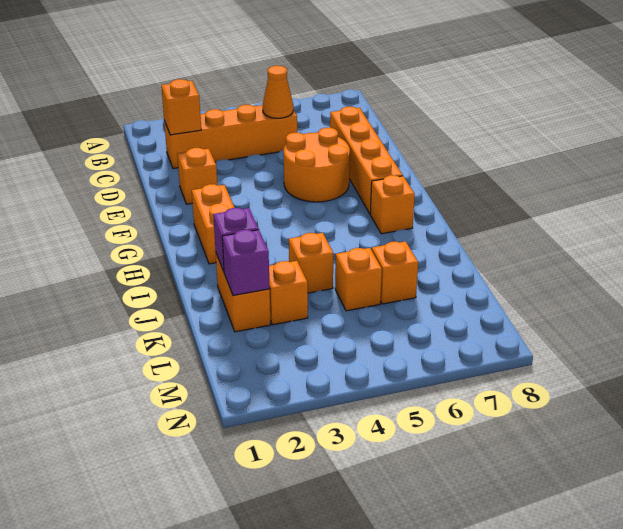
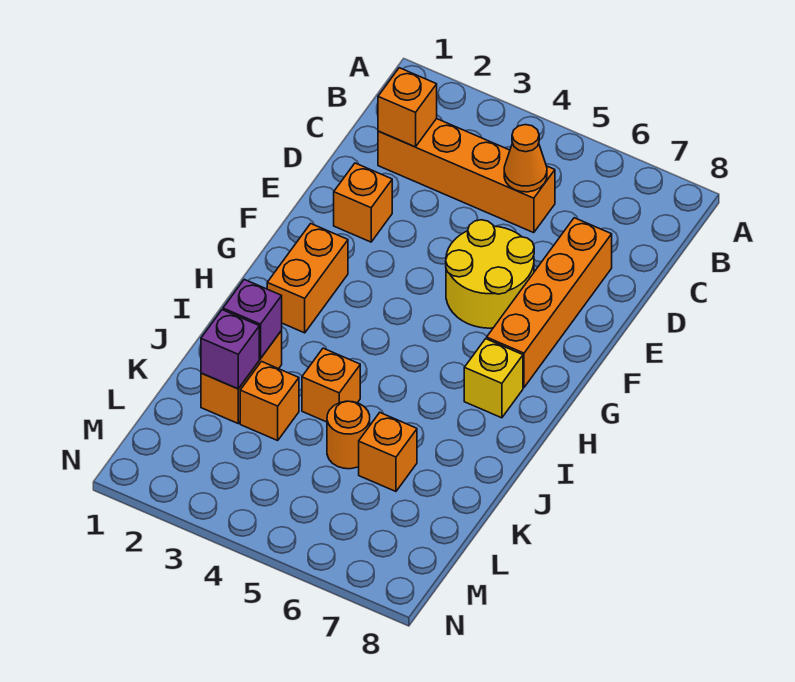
orange round brick E5:F6 level 1 -> yellow round brick E5:F6 level 1
orange brick H7 level 1 -> yellow brick H7 level 1
orange brick K5 level 1 -> orange round brick K5 level 1

